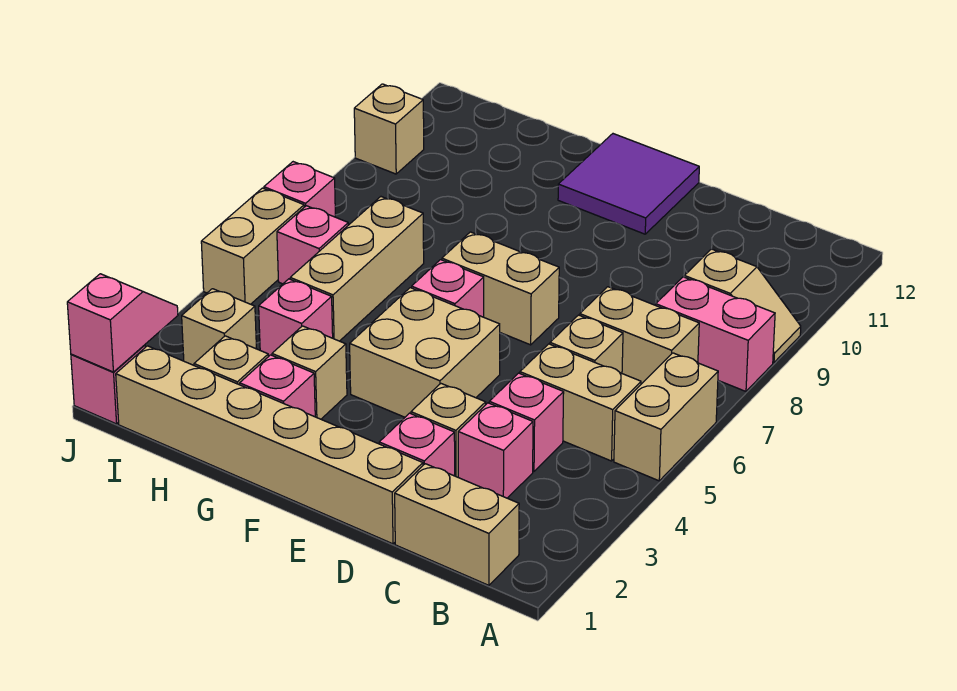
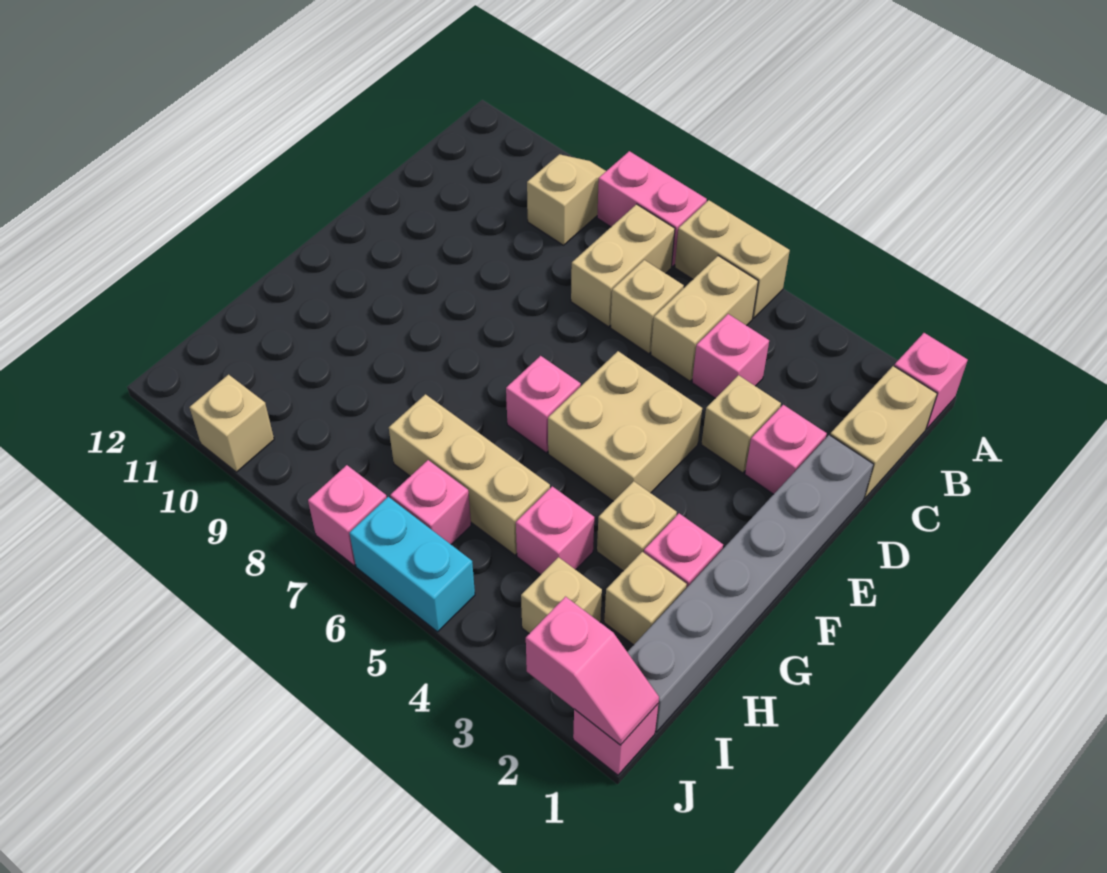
pink brick A8:B8 level 1 -> pink brick A7:A8 level 1
pink brick C3 level 1 -> pink brick A1 level 1
tan brick D1:I1 level 1 -> grey brick D1:I1 level 1
tan brick E7:F7 level 1 -> none
purple tile E11:F12 level 1 -> none
pink slope J1:J2 level 2 top 1 -> pink slope J1:J2 level 2 top 2
tan brick J5:J6 level 1 -> cyan brick J5:J6 level 1

